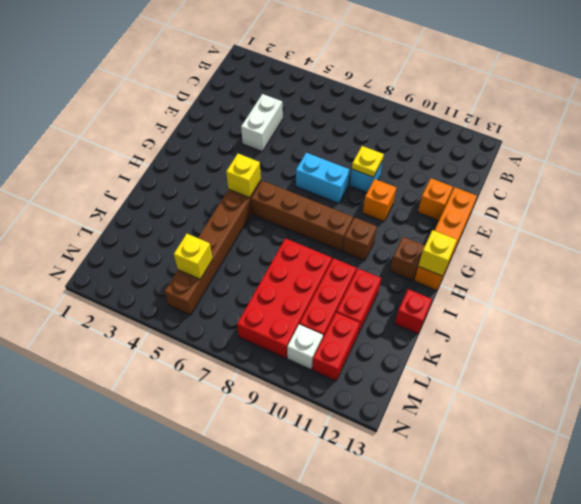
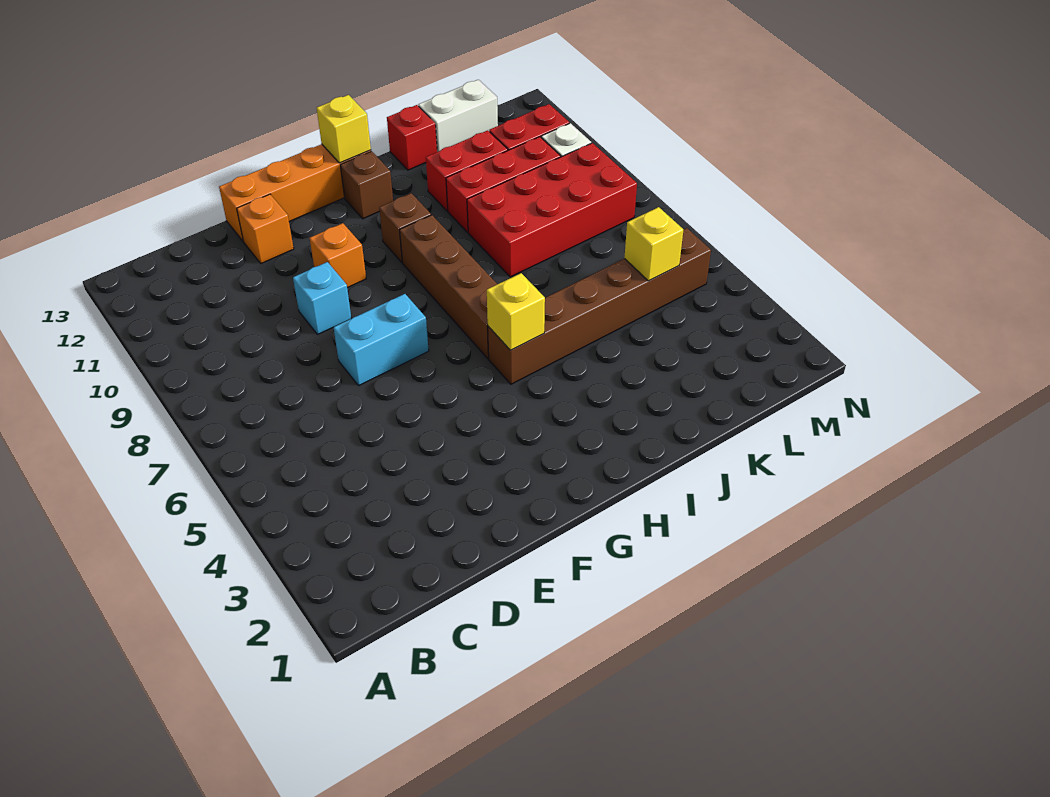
white brick D4:E4 level 1 -> white brick K13:L13 level 1
yellow plate E9 level 2 -> none
cyan brick F7:F8 level 1 -> cyan brick E7:F7 level 1

